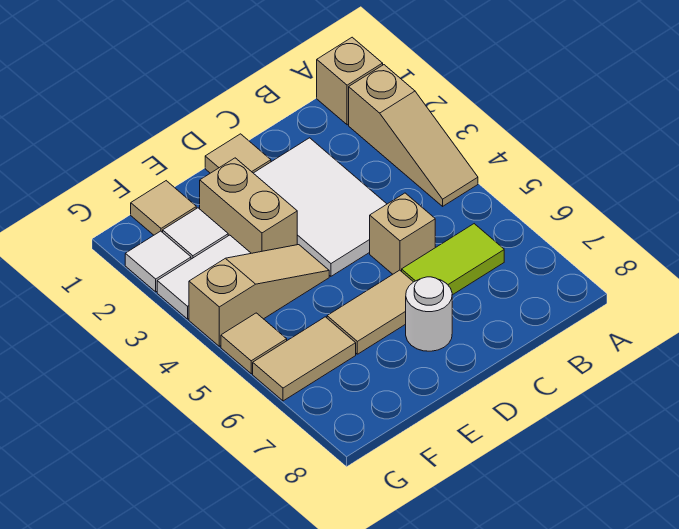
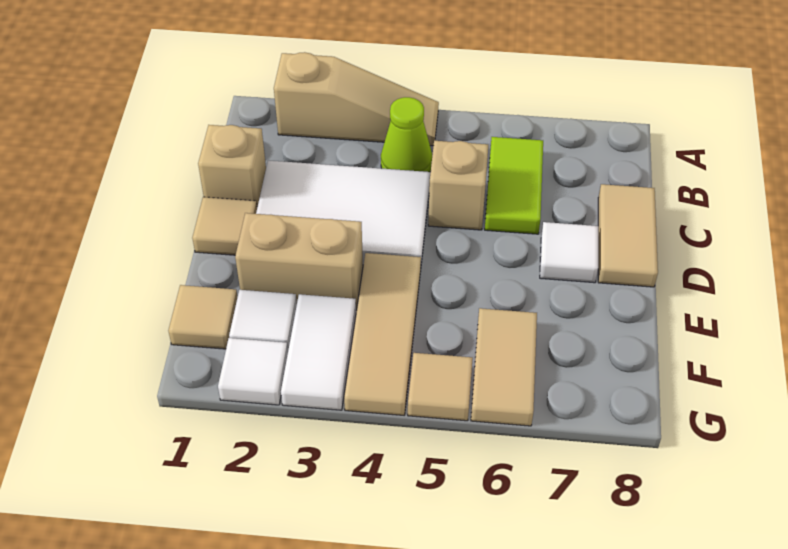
tan brick A1 level 1 -> tan brick C1 level 1
none -> lime cone B4 level 1
tan tile D6:E6 level 1 -> tan tile C8:D8 level 1
white round brick D7 level 1 -> white tile D7 level 1
tan slope E4:G4 level 1 top G -> tan tile E4:G4 level 1

